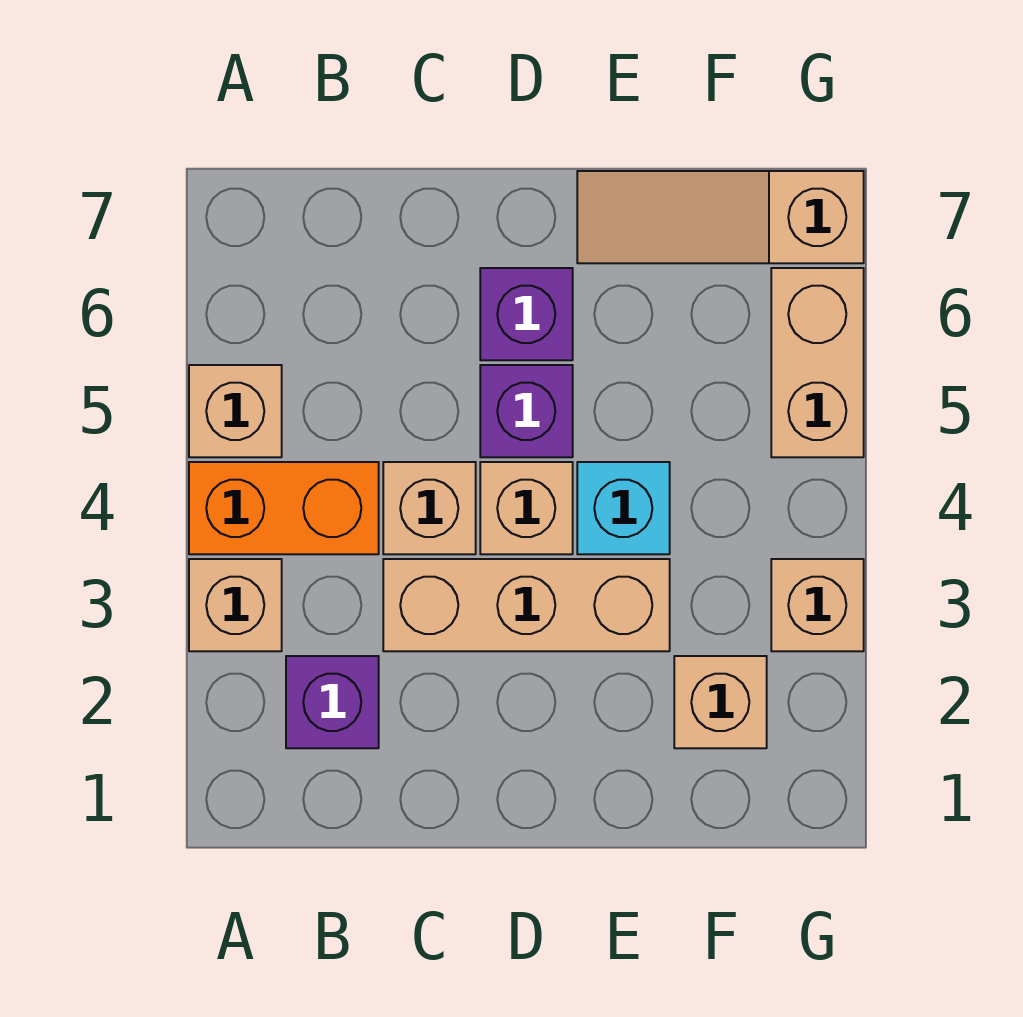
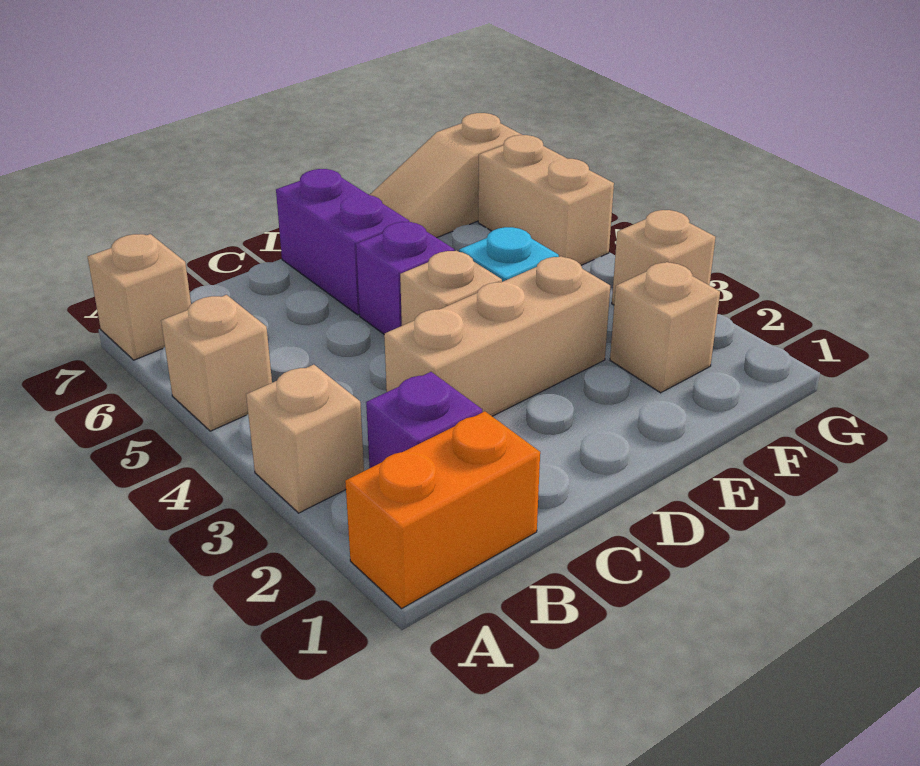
orange brick A4:B4 level 1 -> orange brick A1:B1 level 1
tan brick C4 level 1 -> tan brick A7 level 1
purple brick D6 level 1 -> purple brick D6:D7 level 1

